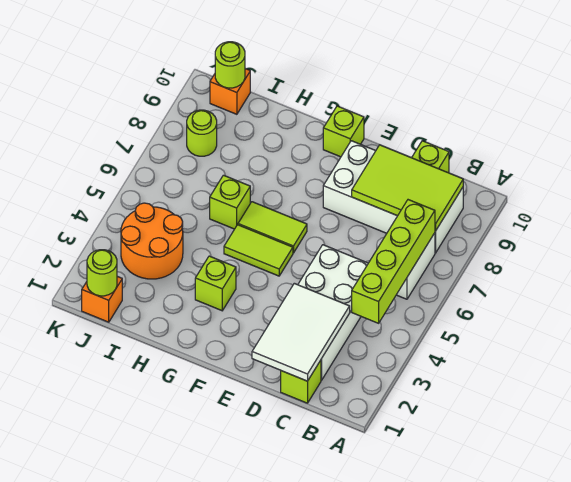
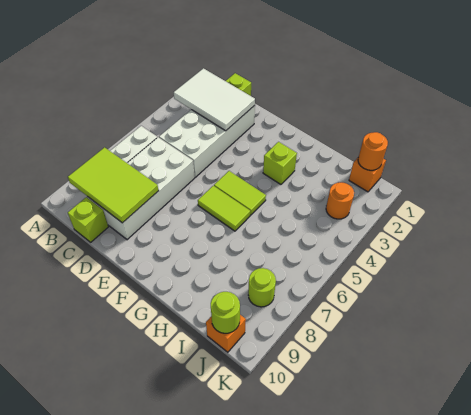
lime brick B4:B7 level 2 -> none
white brick B8:E9 level 1 -> white brick C6:D9 level 1
white tile C1:D3 level 2 -> white tile B2:D3 level 2
lime brick F10 level 1 -> none
lime brick H6 level 1 -> none
orange round brick I3:J4 level 1 -> orange round brick J3 level 1
lime round brick J1 level 2 -> orange round brick J1 level 2

